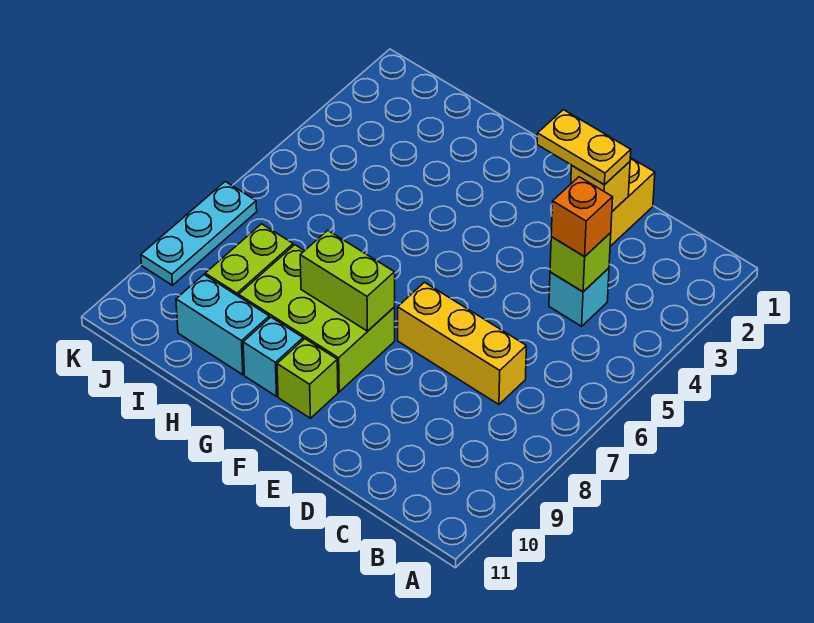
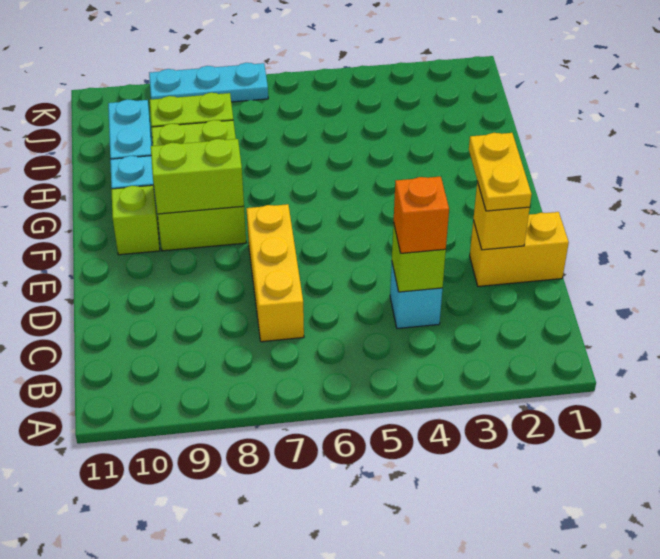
lime brick F8:G8 level 2 -> lime brick F8:F9 level 2

